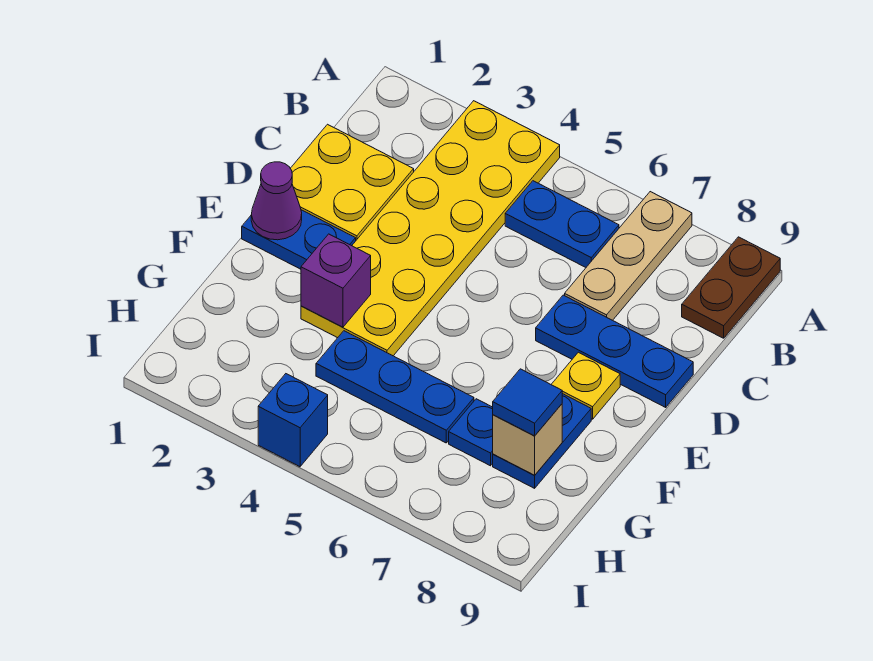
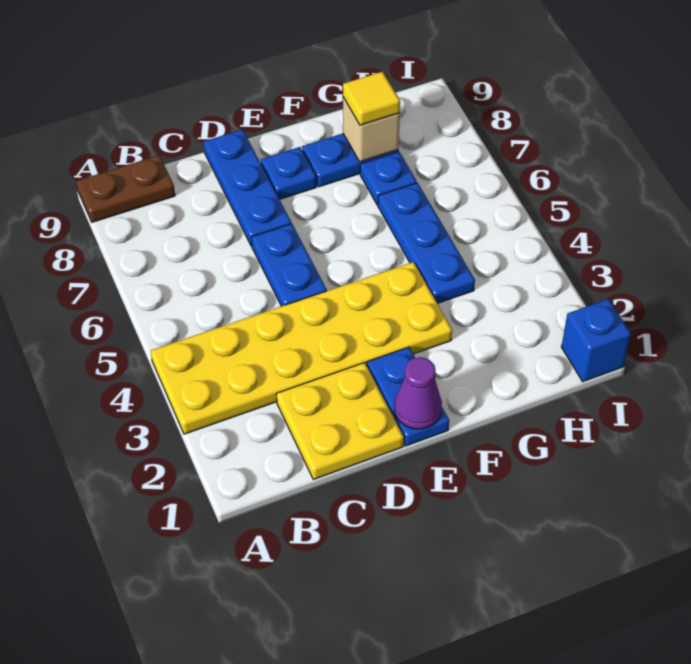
tan plate A7:C7 level 1 -> none
blue plate B5:B6 level 1 -> blue plate D5:D6 level 1
yellow plate E8 level 1 -> blue plate E8 level 1
purple brick F3 level 2 -> none
blue tile G8 level 3 -> yellow tile G8 level 3
blue brick I4 level 1 -> blue brick I1 level 1

